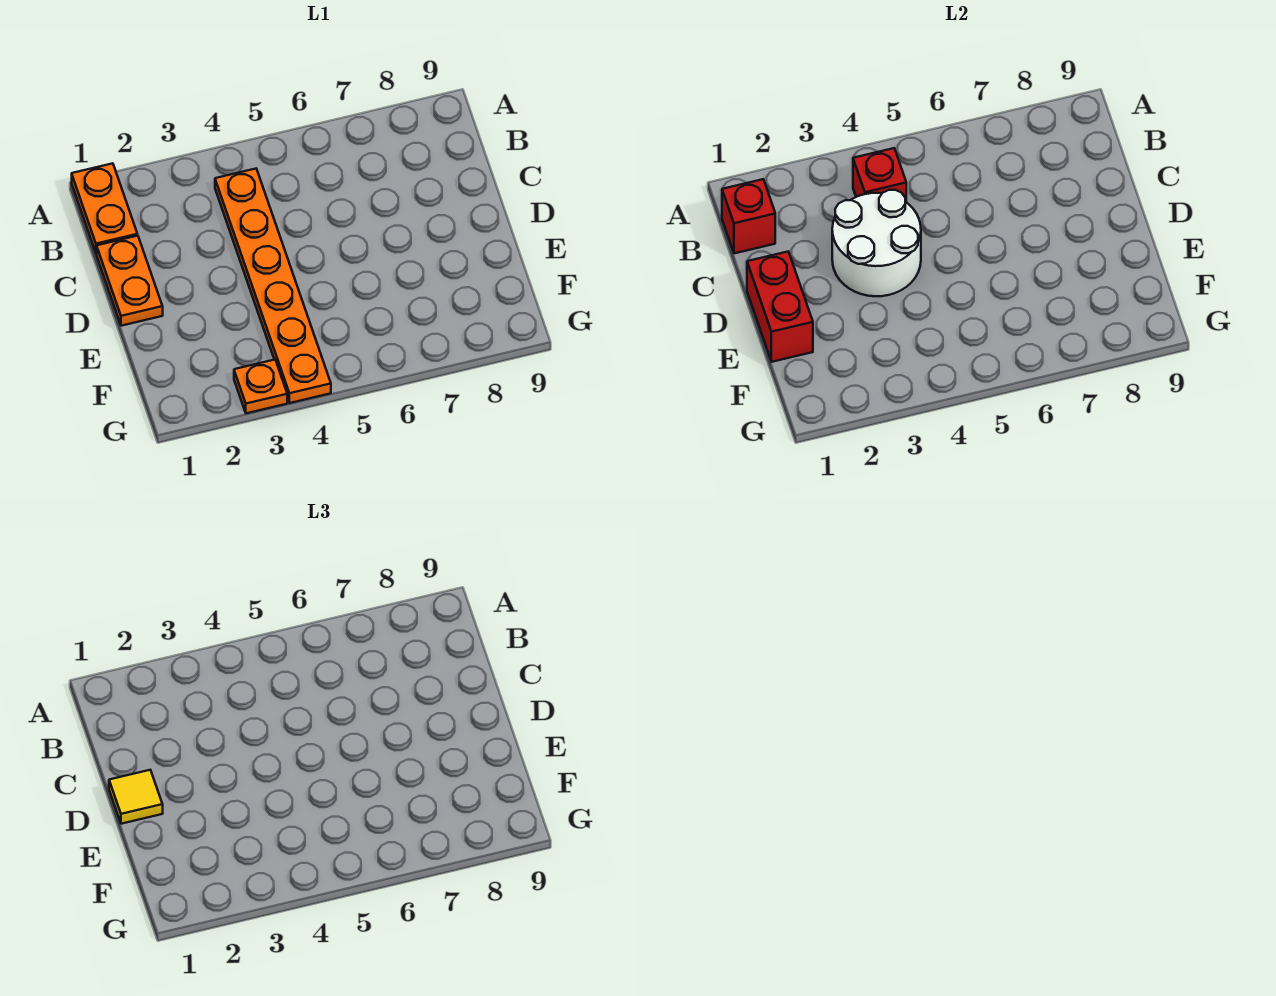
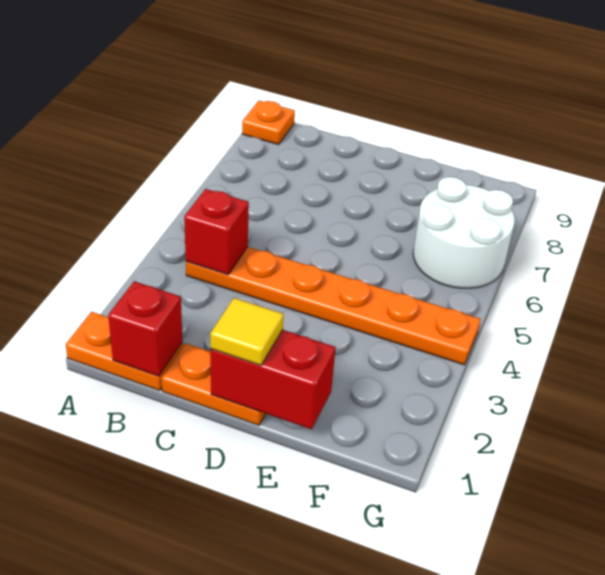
white round brick C3:D4 level 2 -> white round brick F6:G7 level 1
orange plate G3 level 1 -> orange plate A9 level 1

